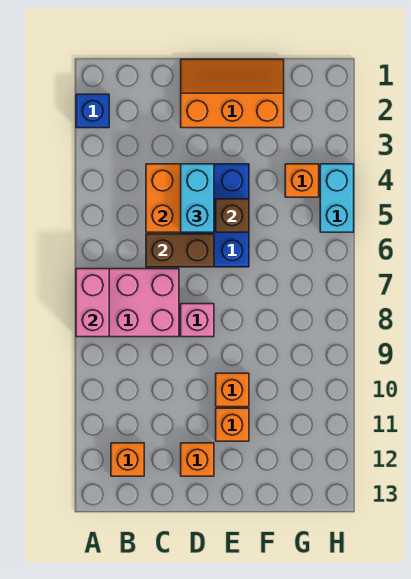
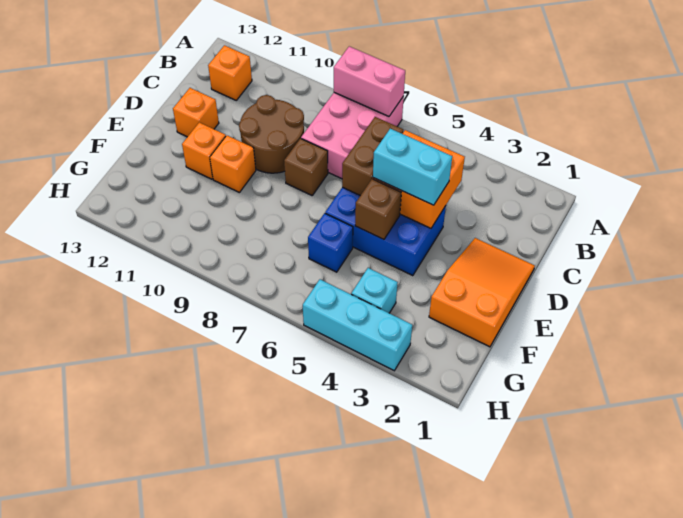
blue brick A2 level 1 -> blue brick F6 level 1
none -> brown round brick C9:D10 level 1
orange slope D1:F2 level 1 top 2 -> orange slope D1:F2 level 1 top F
pink brick D8 level 1 -> brown brick D8 level 1
orange brick G4 level 1 -> cyan brick G4 level 1
cyan brick H4:H5 level 1 -> cyan brick H3:H5 level 1

